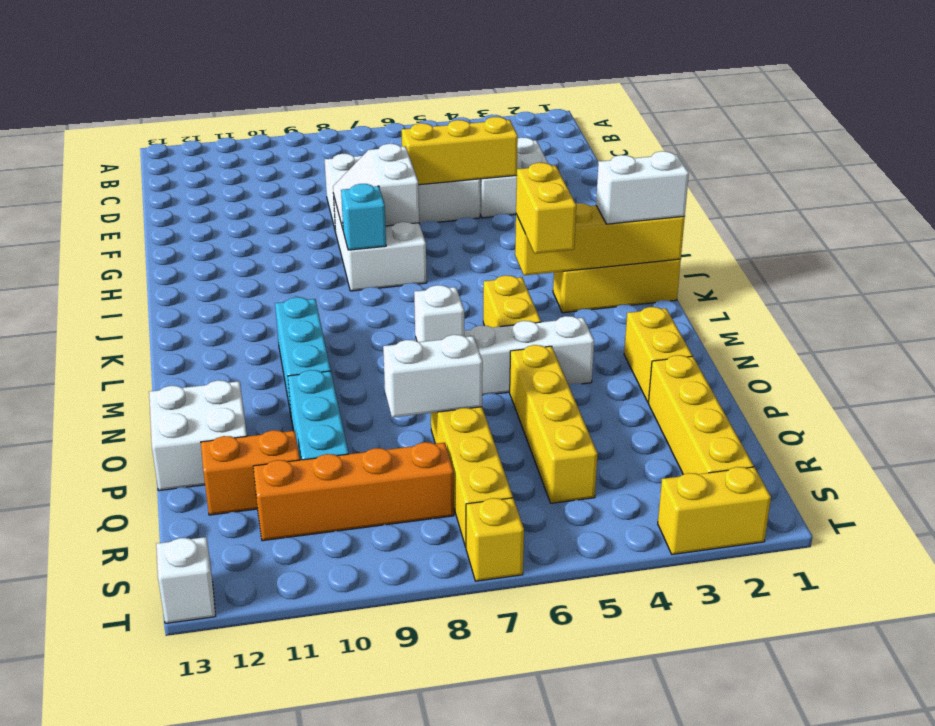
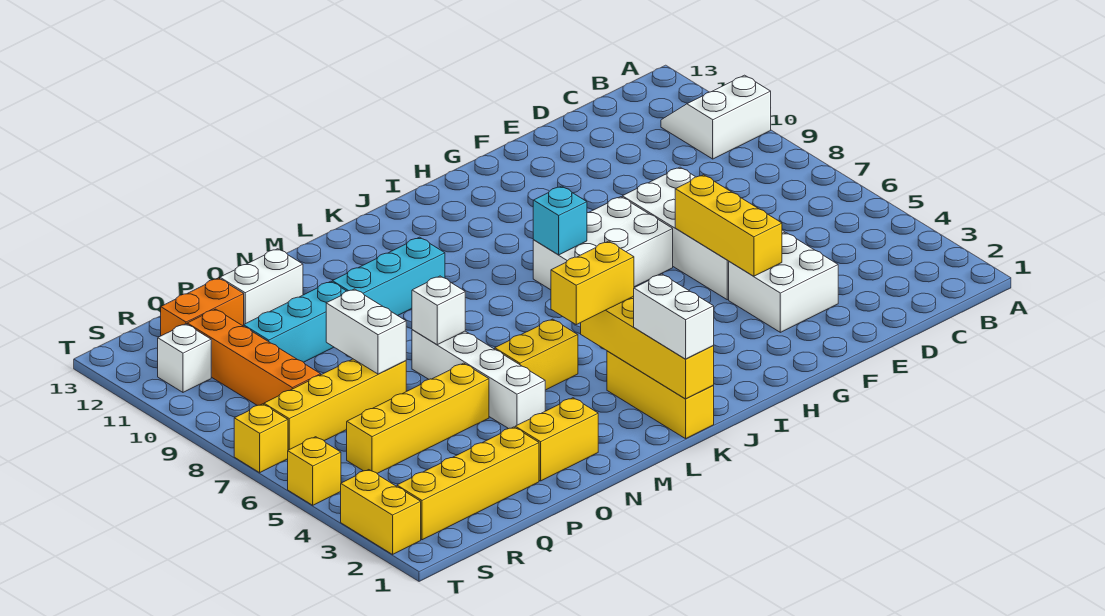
white slope G7:H8 level 2 top 7 -> white slope A10:B11 level 1 top 10
white brick O12:P13 level 1 -> white brick O12:P12 level 1
orange brick Q11:Q12 level 1 -> orange brick Q12:R12 level 1
none -> yellow brick T5 level 1
white brick T13 level 1 -> white brick S11 level 1

